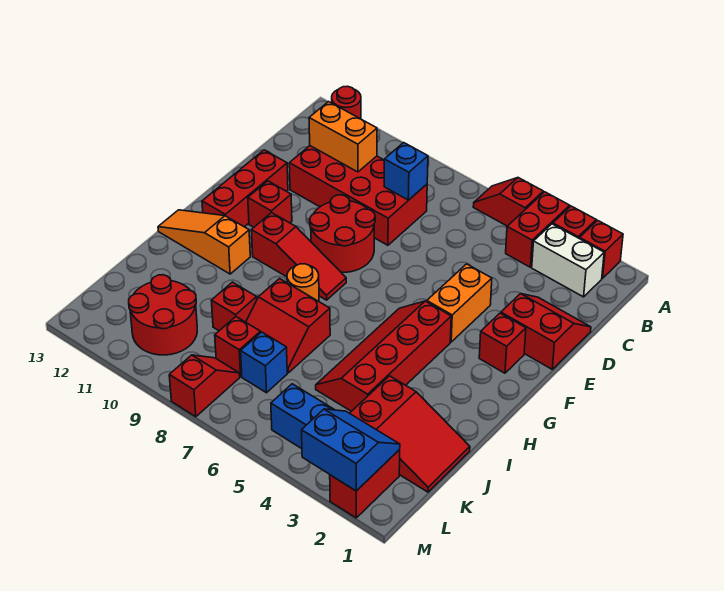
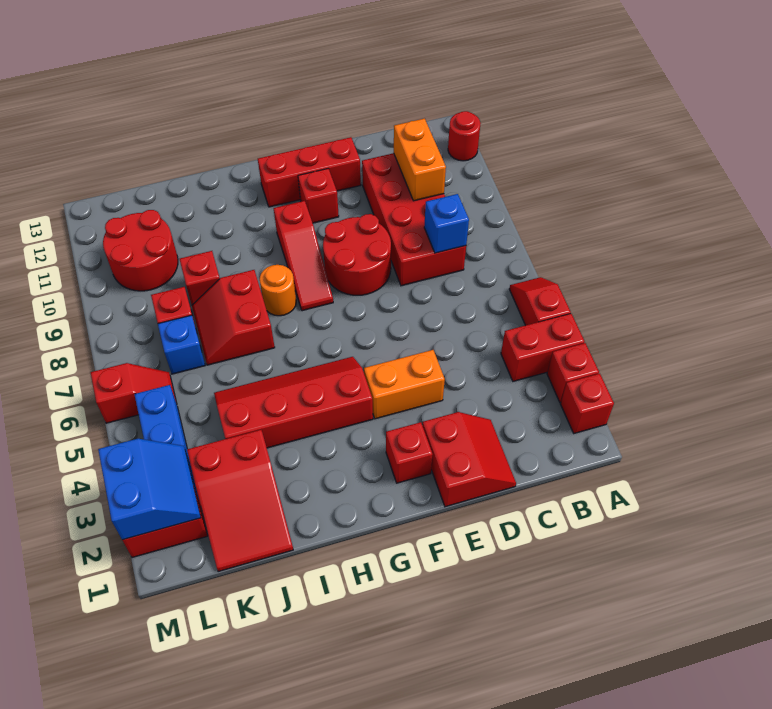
white brick B2:B3 level 1 -> none
orange slope H11:H13 level 1 top 11 -> none
red slope L8:M8 level 1 top M -> red slope L6:M6 level 1 top M

